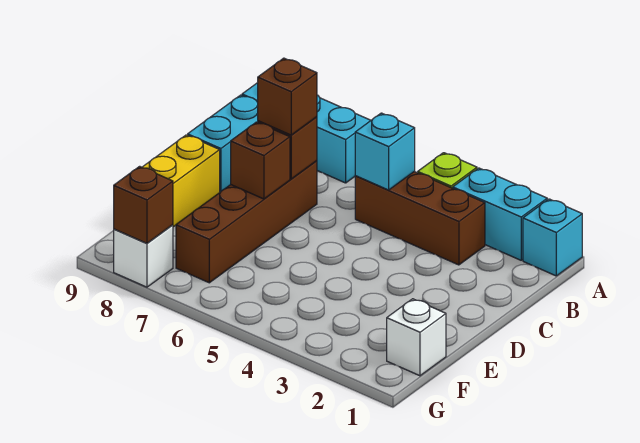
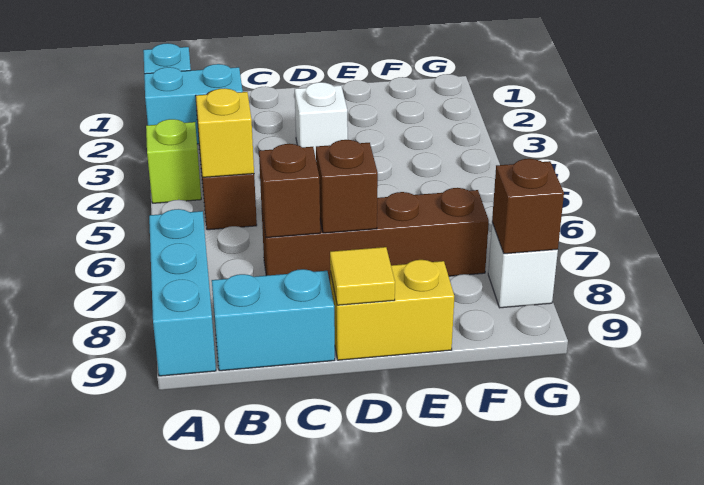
cyan brick A2:A3 level 1 -> cyan brick A2:B2 level 1
cyan brick B5 level 2 -> yellow brick B5 level 2
brown brick C7 level 3 -> none
none -> yellow tile D9 level 2
white brick F1 level 1 -> white brick D3 level 1

